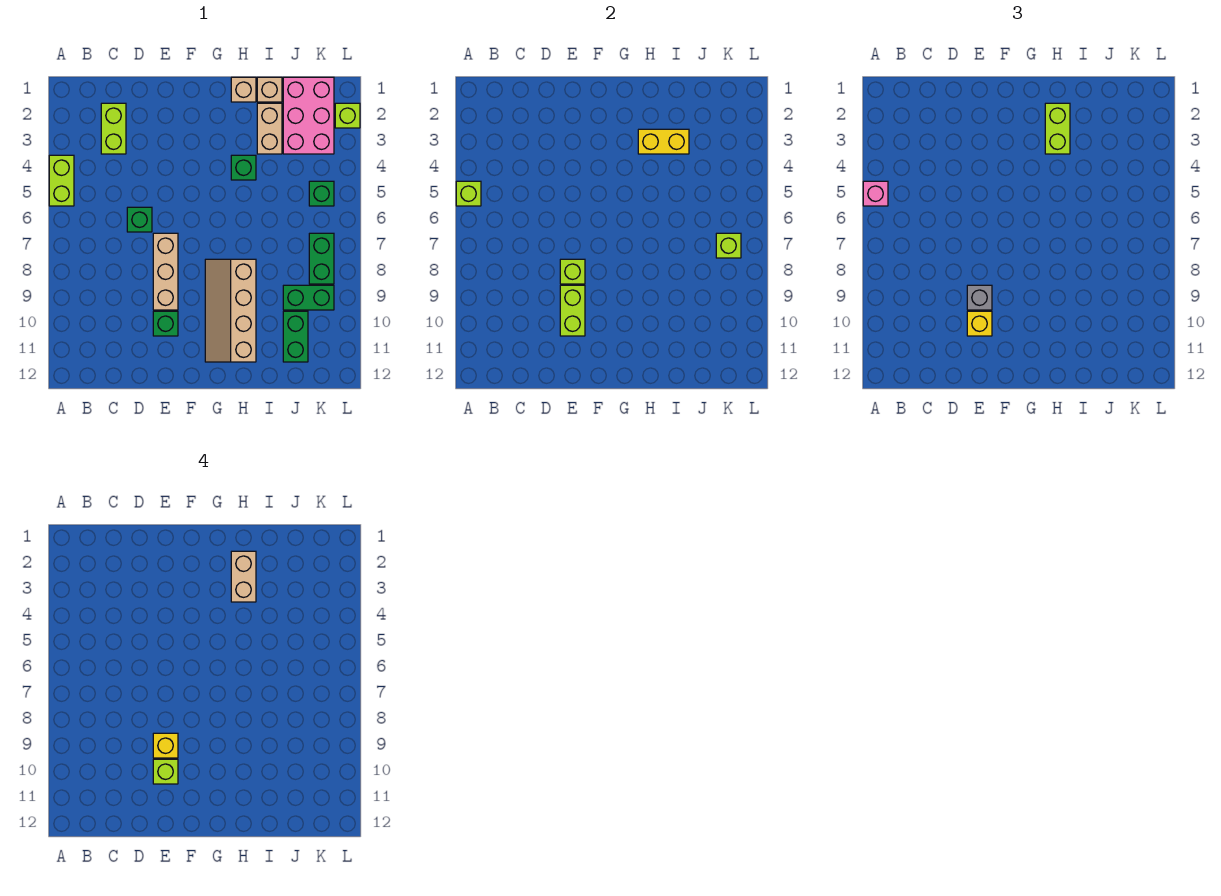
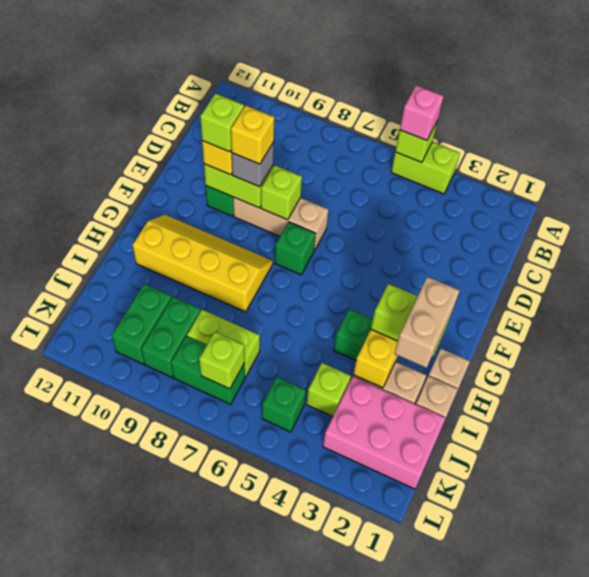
lime brick C2:C3 level 1 -> lime brick J7:J8 level 1
green brick D6 level 1 -> green brick F7 level 1
tan slope G8:H11 level 1 top H -> yellow slope G8:H11 level 1 top H
tan brick H2:H3 level 4 -> tan brick H2:I2 level 4
green brick J10:J11 level 1 -> green brick J10:K10 level 1
lime brick L2 level 1 -> lime brick J4 level 1

